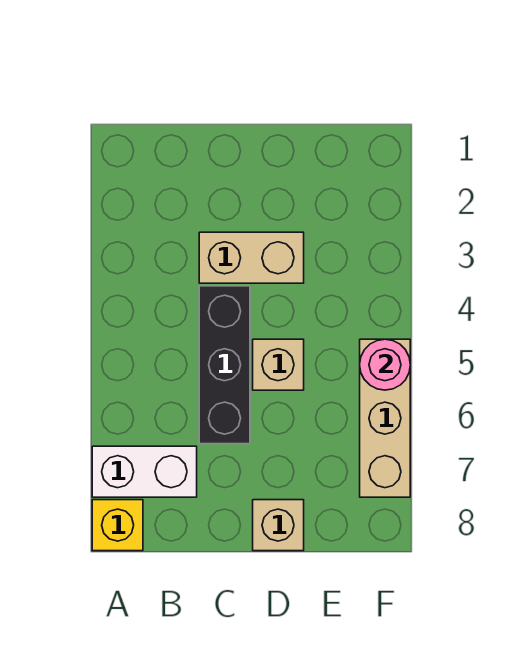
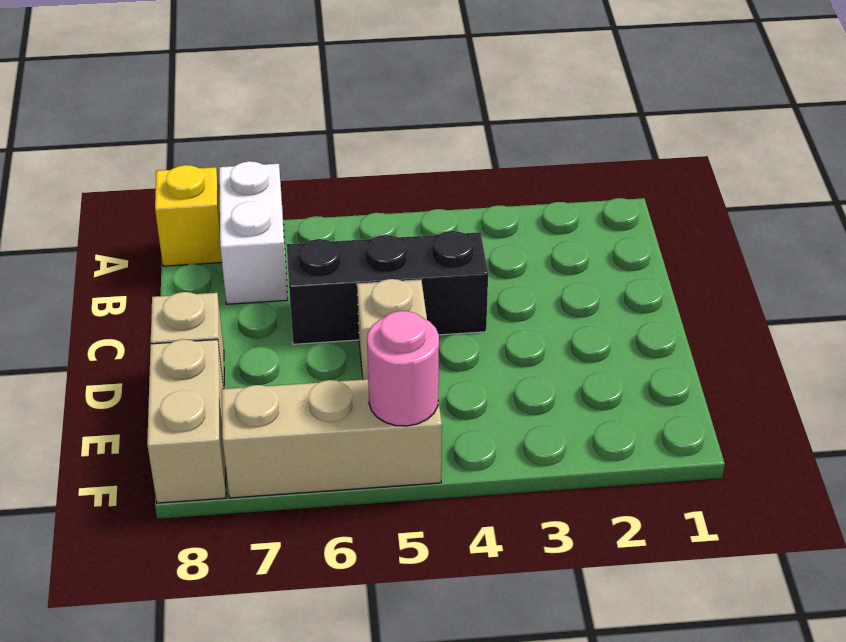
tan brick C3:D3 level 1 -> tan brick E8:F8 level 1

